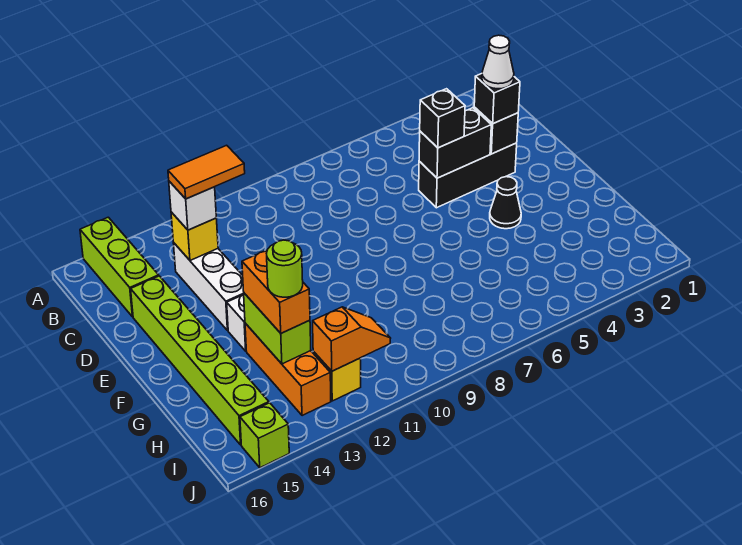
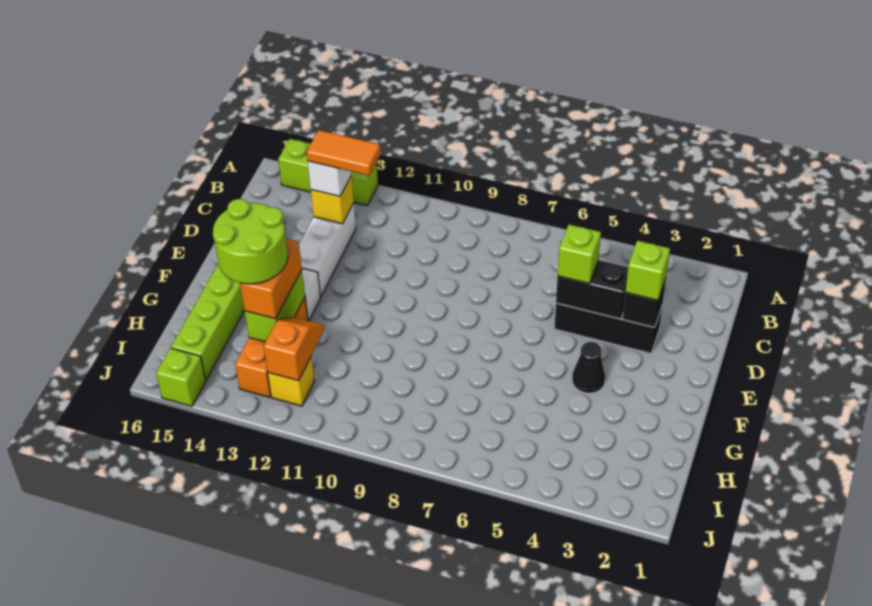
lime brick A15:C15 level 1 -> lime brick A13:A15 level 1
black brick D3 level 3 -> lime brick D3 level 3
white cone D3 level 4 -> none
black brick D5 level 3 -> lime brick D5 level 3
lime round brick H13 level 4 -> lime round brick G13:H14 level 4
orange slope I11:I12 level 2 top 12 -> orange slope H12:I12 level 2 top I

